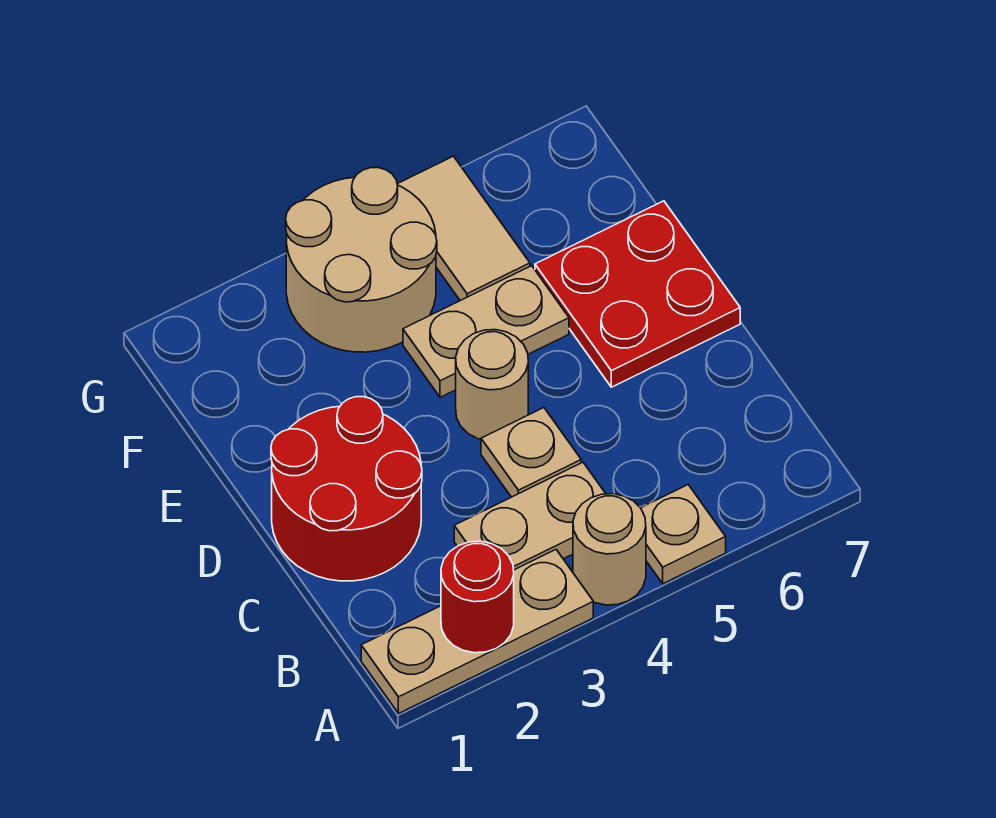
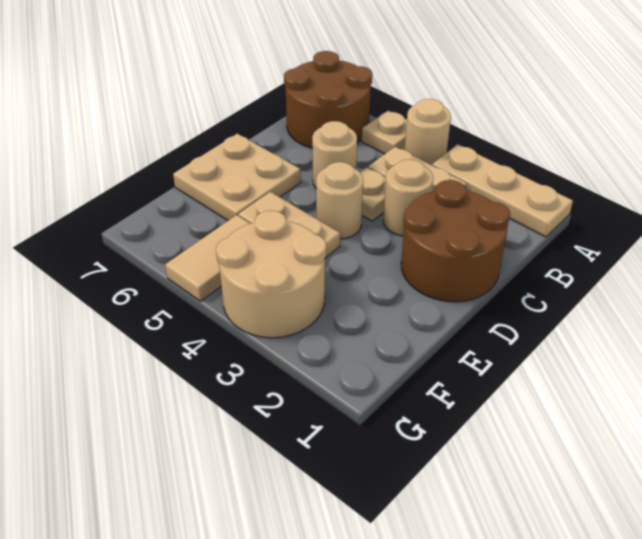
red round brick A2 level 2 -> none
none -> brown round brick A6:B7 level 1
red round brick C1:D2 level 1 -> brown round brick C1:D2 level 1
none -> tan round brick C3 level 1
none -> tan round brick C5 level 1
red plate D6:E7 level 1 -> tan plate D6:E7 level 1

